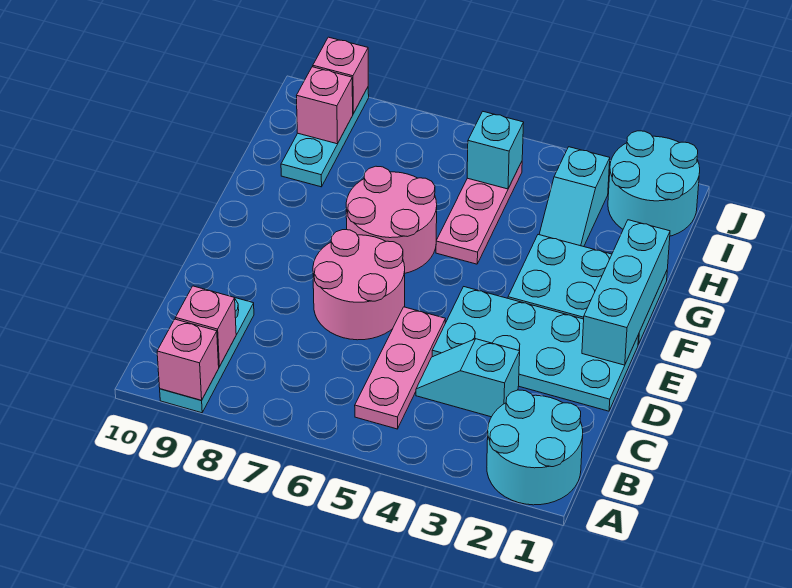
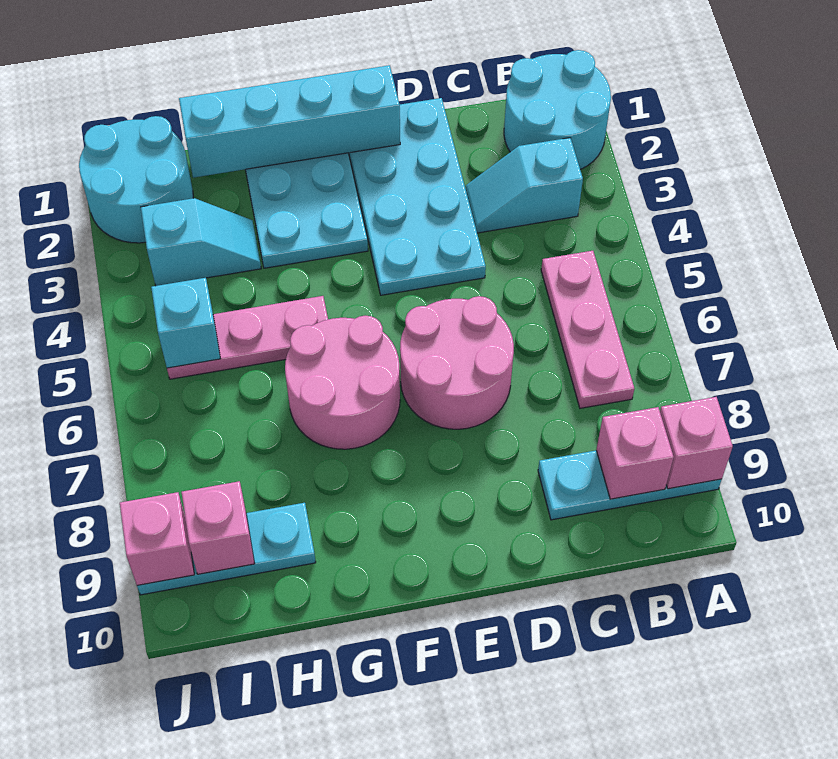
pink plate B5:D5 level 1 -> pink plate B5:B7 level 1
cyan slope C3:C4 level 1 top 3 -> cyan slope B3:C3 level 1 top B
cyan brick E1:G1 level 2 -> cyan brick E1:H1 level 2

